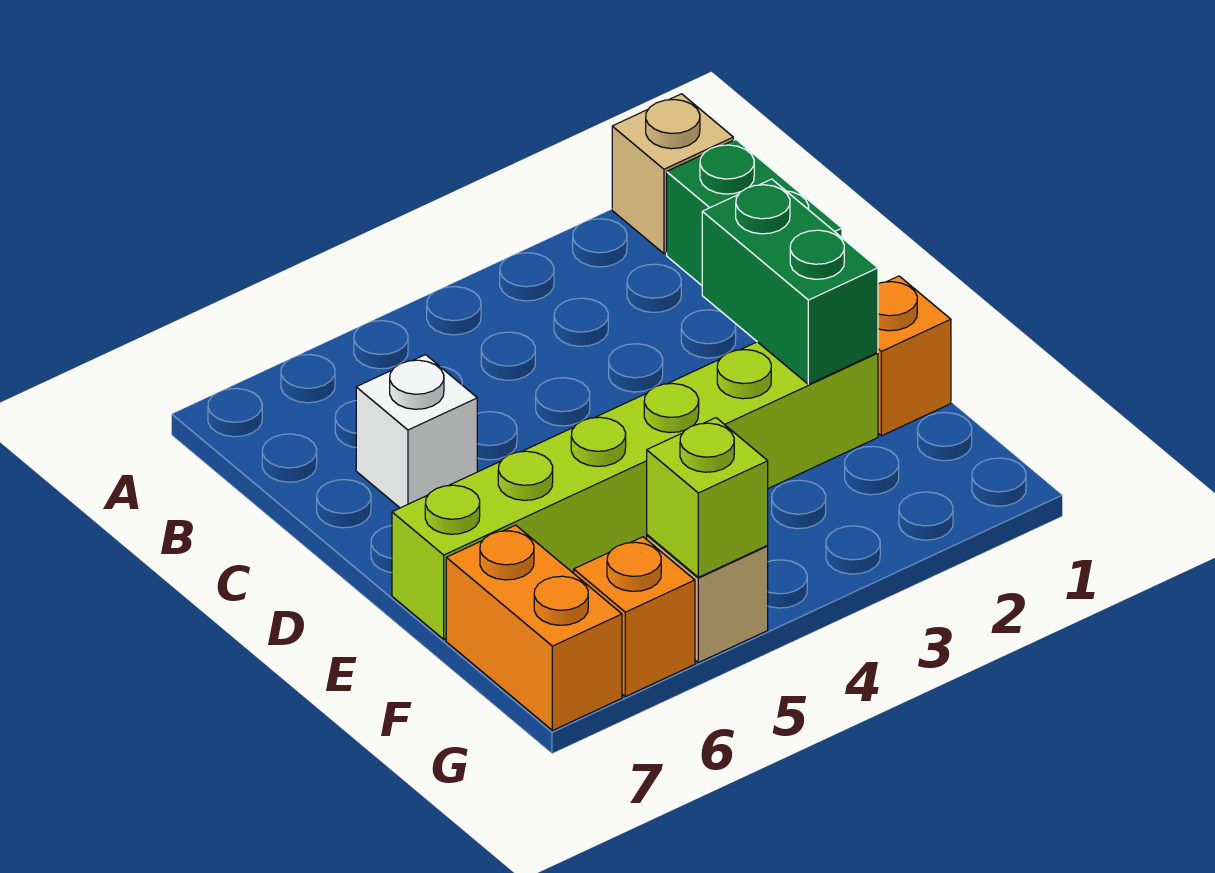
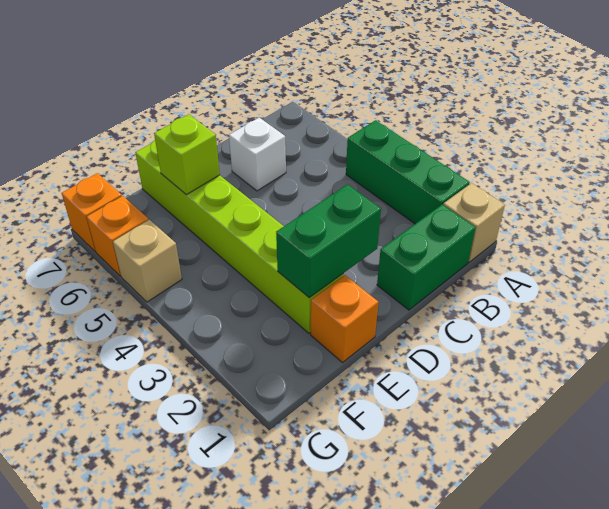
none -> green brick A2:A4 level 1
orange brick F7:G7 level 1 -> orange brick G7 level 1
lime brick G5 level 2 -> lime brick E6 level 2

